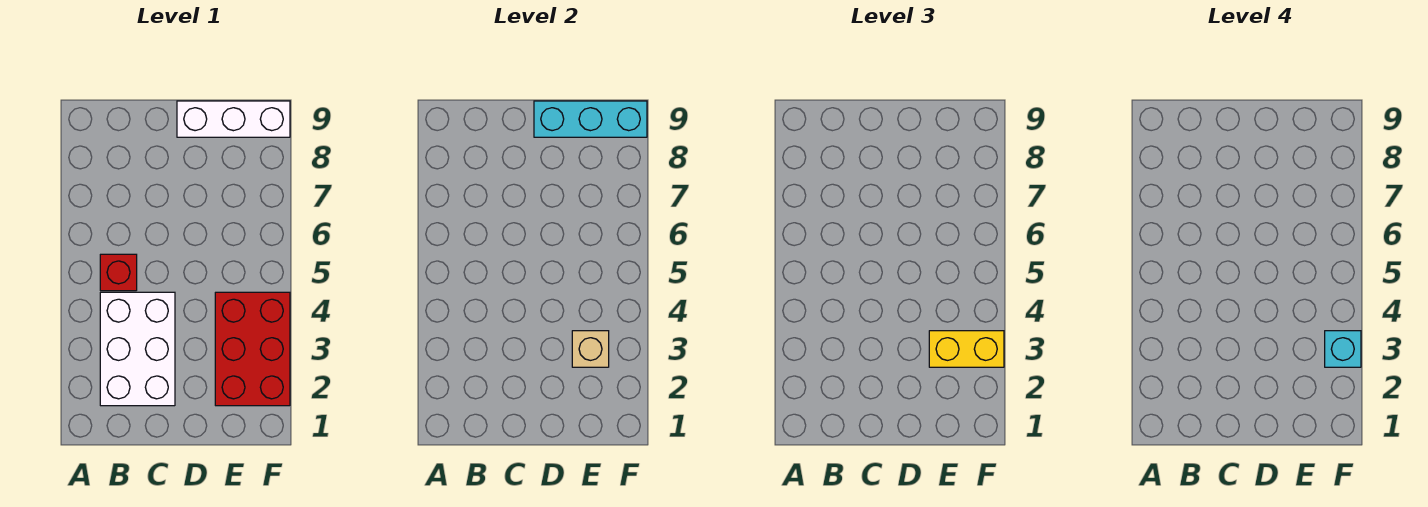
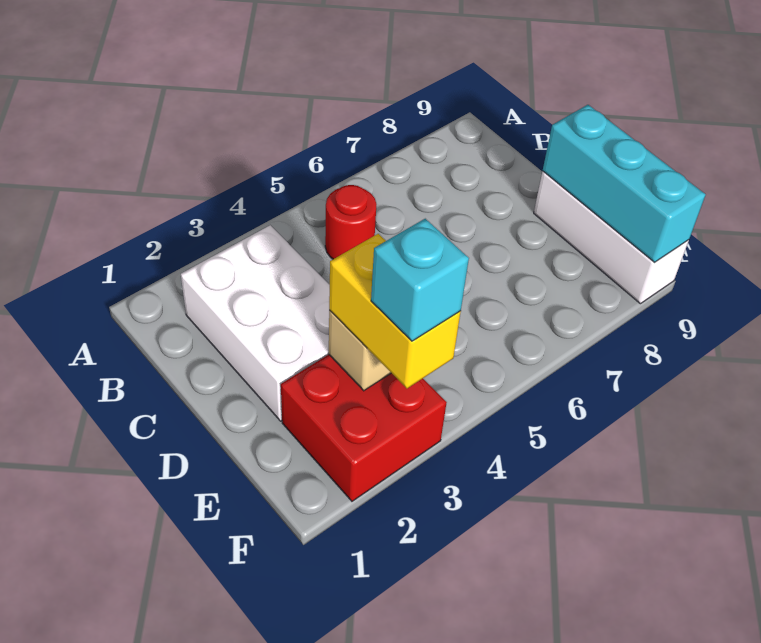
white brick B2:C4 level 1 -> white brick B2:D3 level 1
red brick B5 level 1 -> red round brick B5 level 1
red brick E2:F4 level 1 -> red brick E2:F3 level 1

